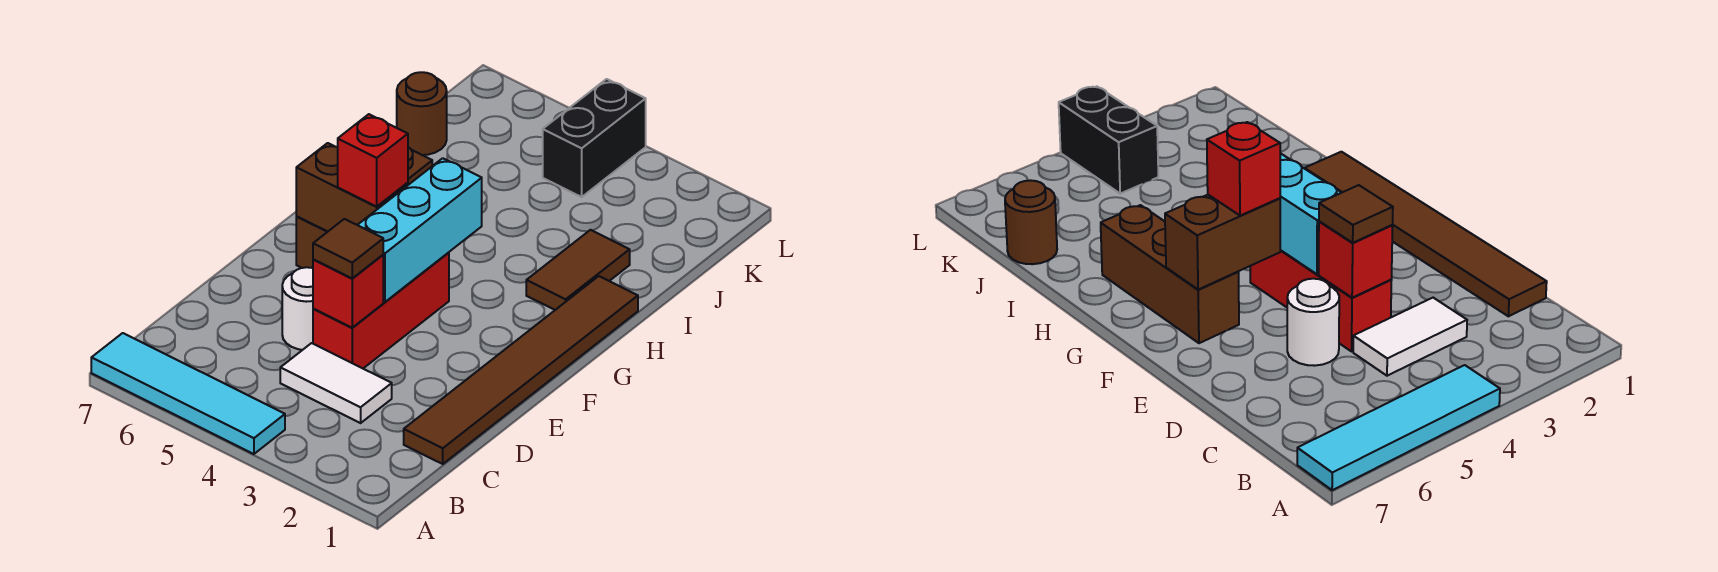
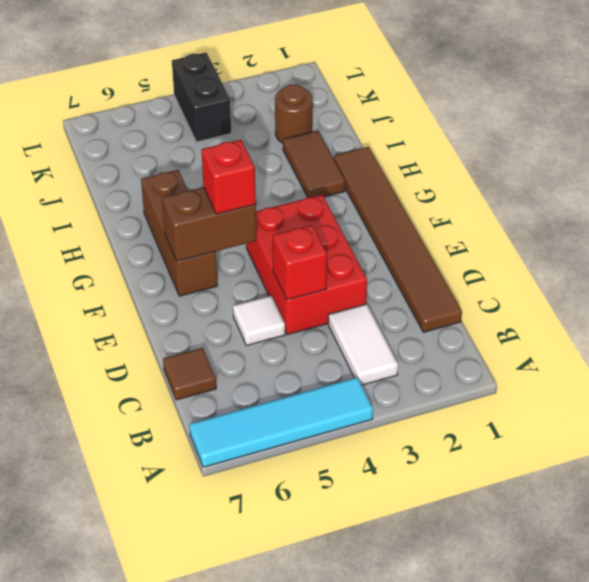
white tile C3:C4 level 1 -> white tile B3:C3 level 1
red brick D4:F4 level 1 -> red brick D3:F4 level 1
brown tile D4 level 3 -> brown tile C7 level 1
white round brick D5 level 1 -> white tile D5 level 1
cyan brick E4:G4 level 2 -> none
brown round brick J7 level 1 -> brown round brick J2 level 1

